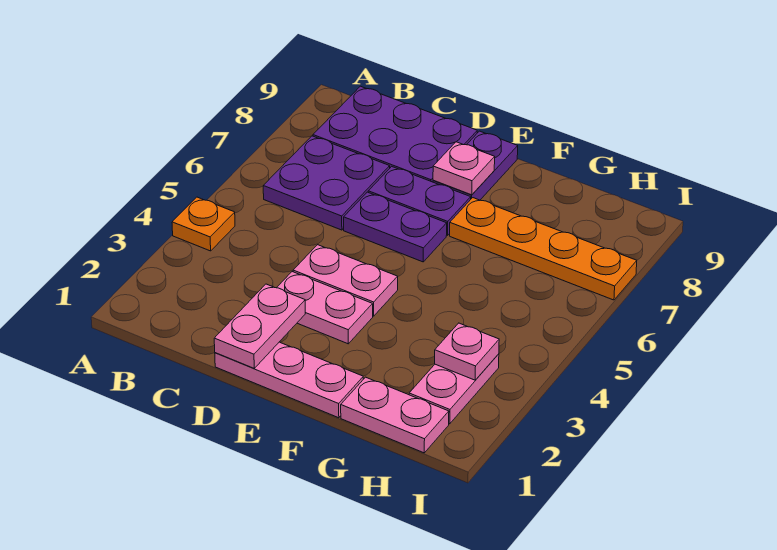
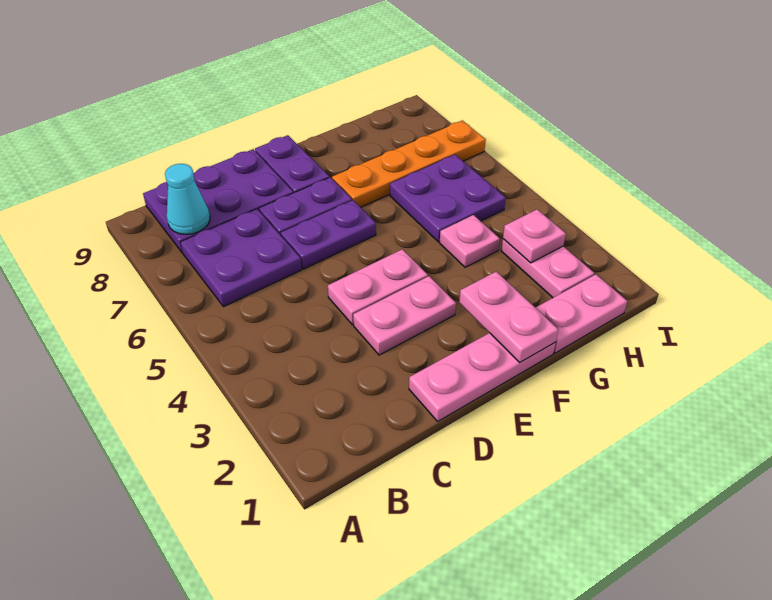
orange plate A4 level 1 -> none
none -> cyan cone B8 level 2
pink plate D1:D2 level 2 -> pink plate F1:F2 level 2
pink plate E8 level 2 -> pink plate G4 level 1
none -> purple plate G5:H6 level 1

